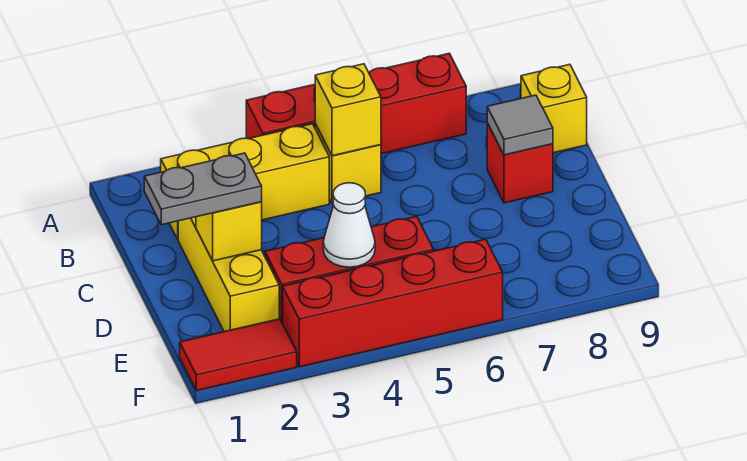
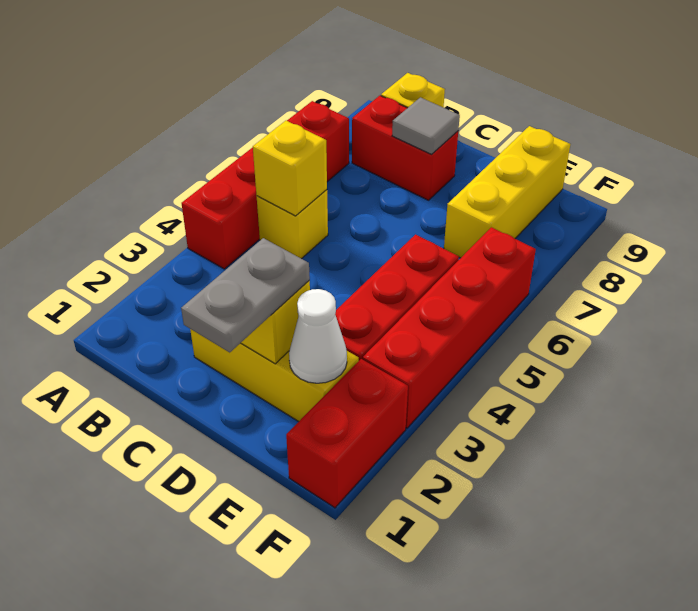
yellow brick B2:B4 level 1 -> yellow brick E7:E9 level 1
red brick C8 level 1 -> red brick B8:C8 level 1
white cone E4 level 2 -> white cone E2 level 2
red tile F1:F2 level 1 -> red brick F1:F2 level 1

